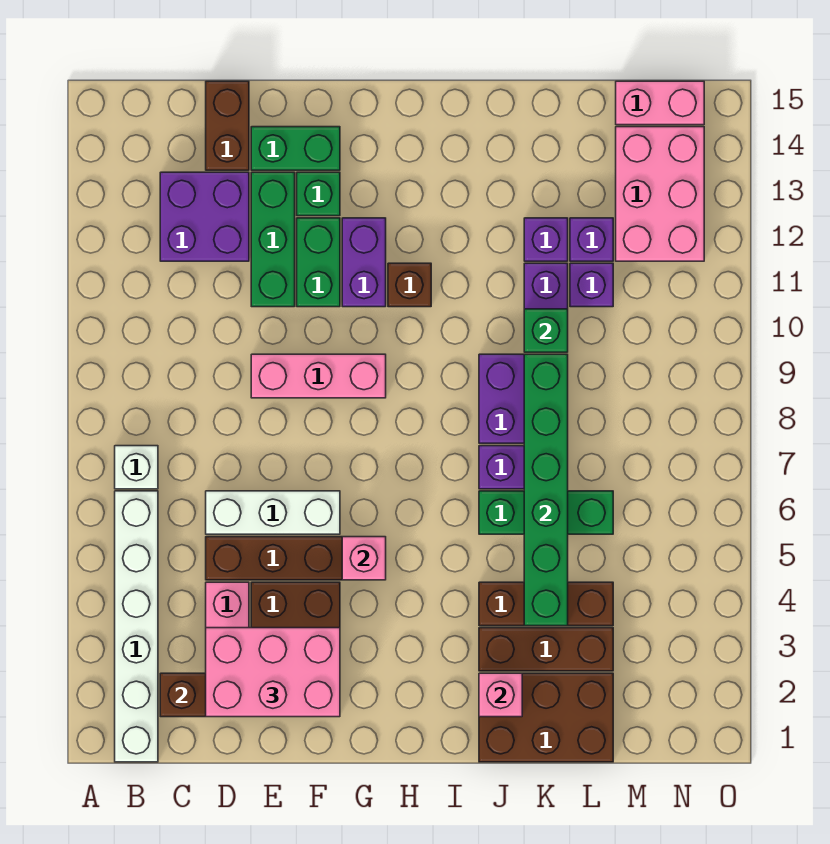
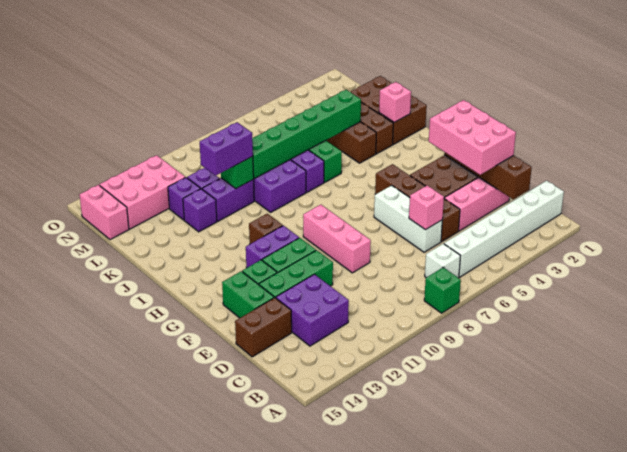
none -> green brick A8 level 1
pink brick G5 level 2 -> pink brick D6 level 2
none -> purple brick K10:K11 level 3

